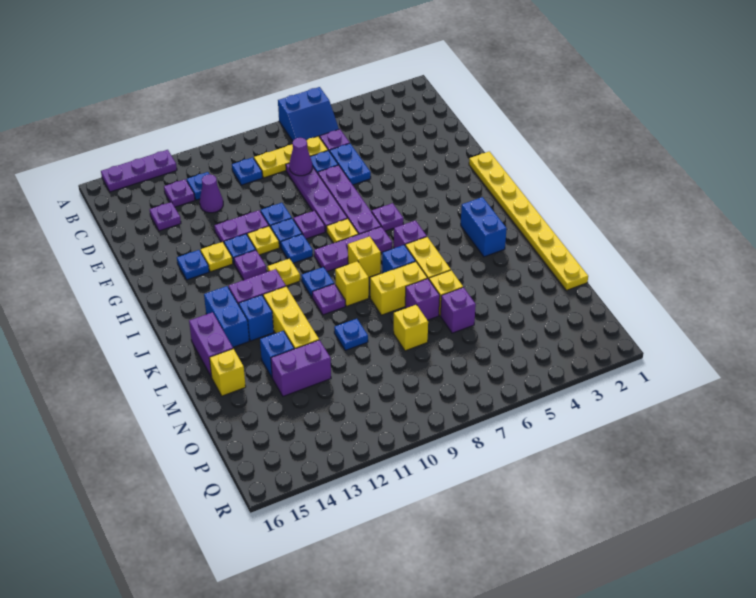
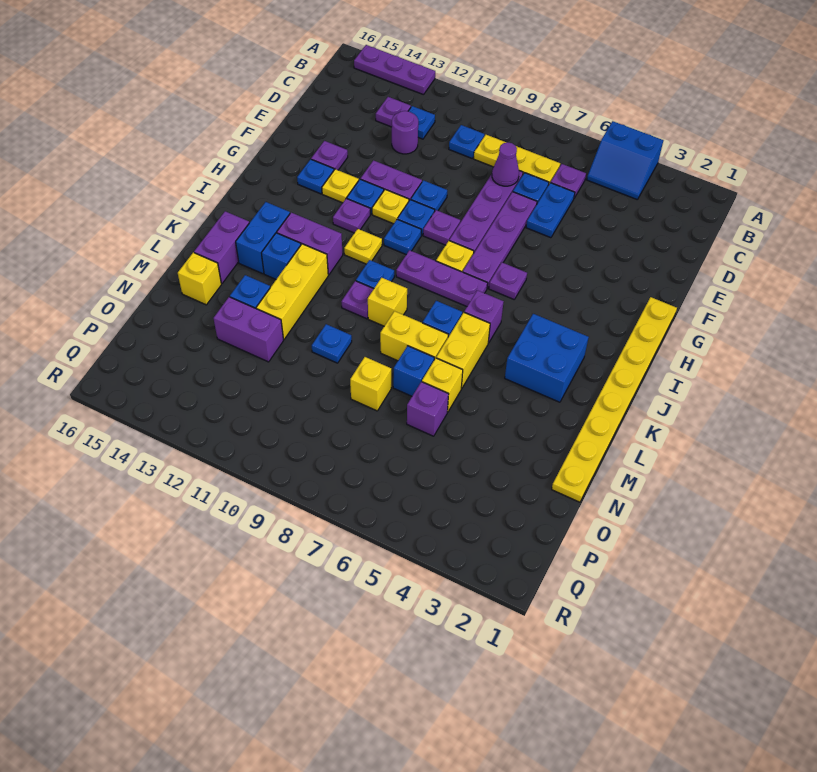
blue slope A6:B7 level 1 top A -> blue slope A4:B5 level 1 top A
purple cone D12 level 1 -> purple round brick D12 level 1
purple plate D14 level 1 -> purple plate F14 level 1
blue brick J3:K3 level 1 -> blue brick J3:K4 level 1
yellow brick J8 level 1 -> none
purple brick M7 level 1 -> blue brick M7 level 1

